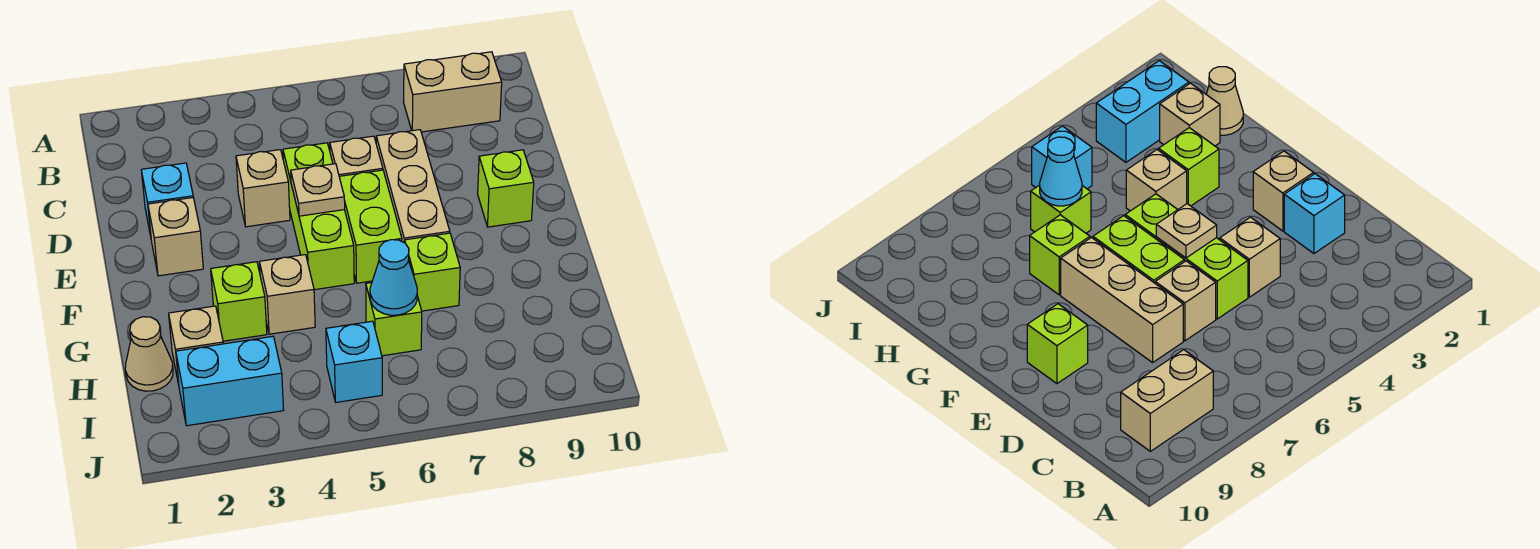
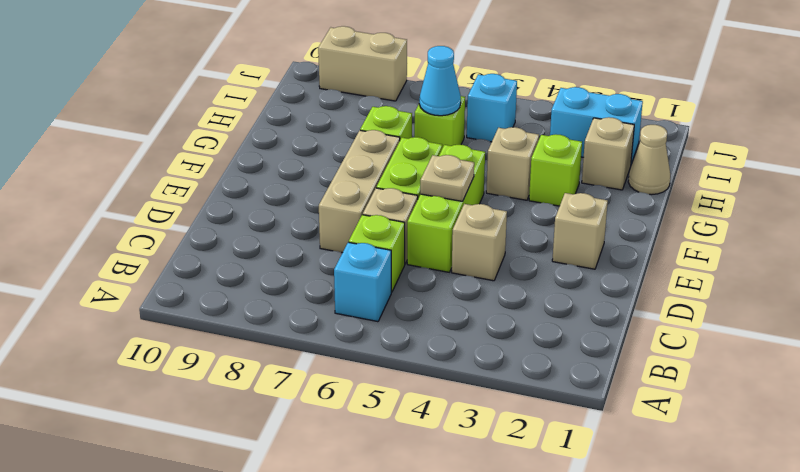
tan brick B8:B9 level 1 -> tan brick J8:J9 level 1
cyan brick D2 level 1 -> cyan brick B6 level 1
lime brick E9 level 1 -> lime brick C6 level 1

